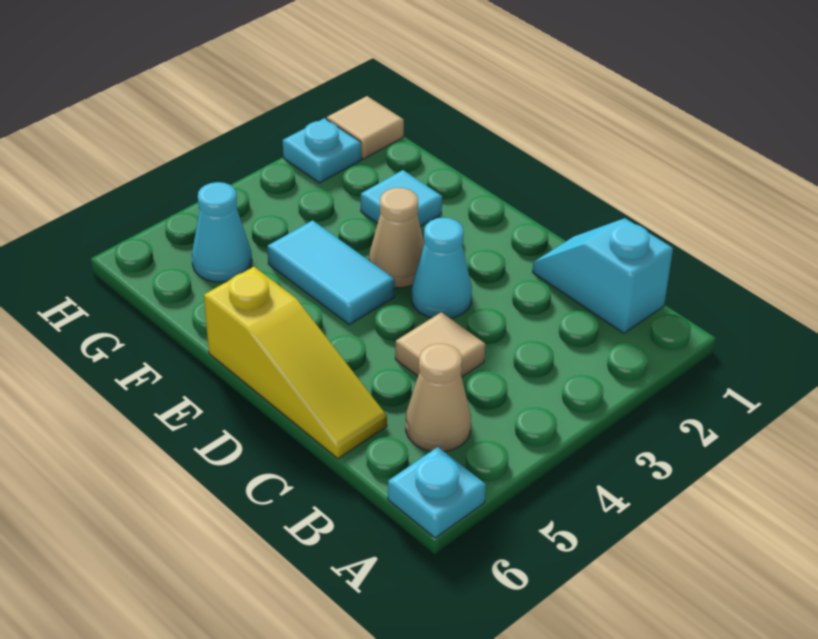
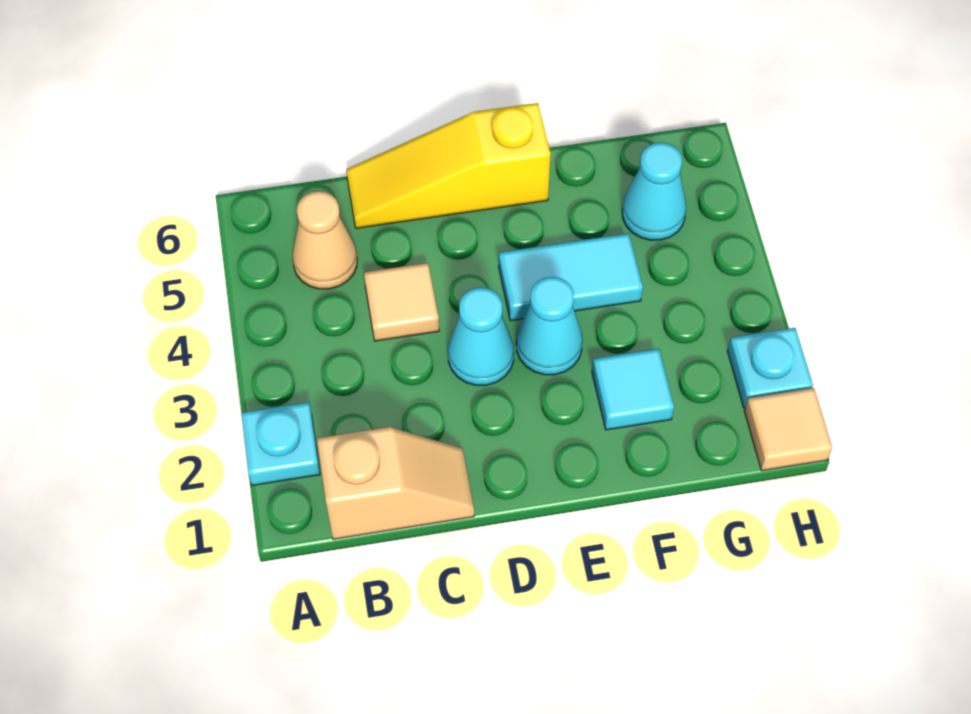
cyan plate A6 level 1 -> cyan plate A2 level 1
cyan slope B1:C1 level 1 top B -> tan slope B1:C1 level 1 top B
tan cone E3 level 1 -> cyan cone E3 level 1

